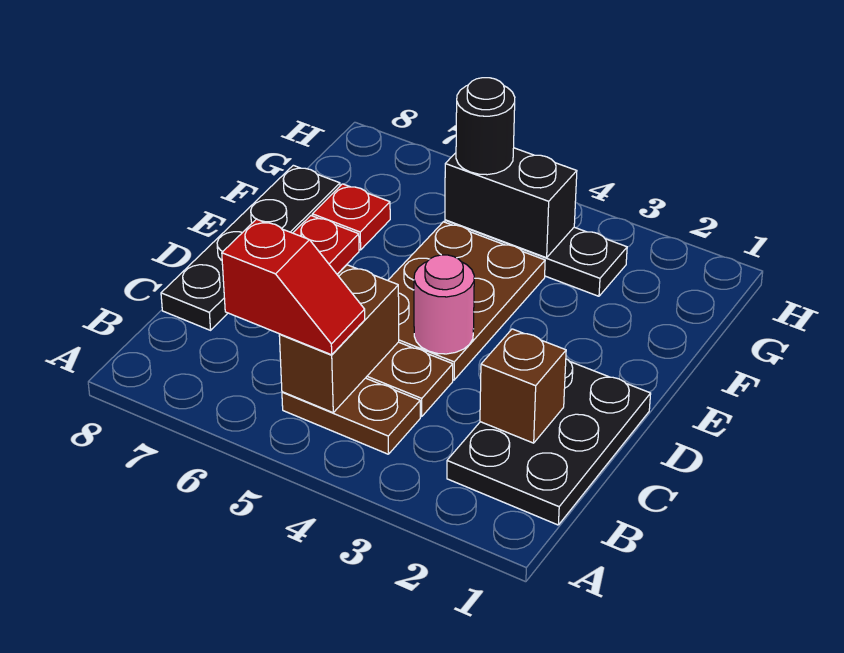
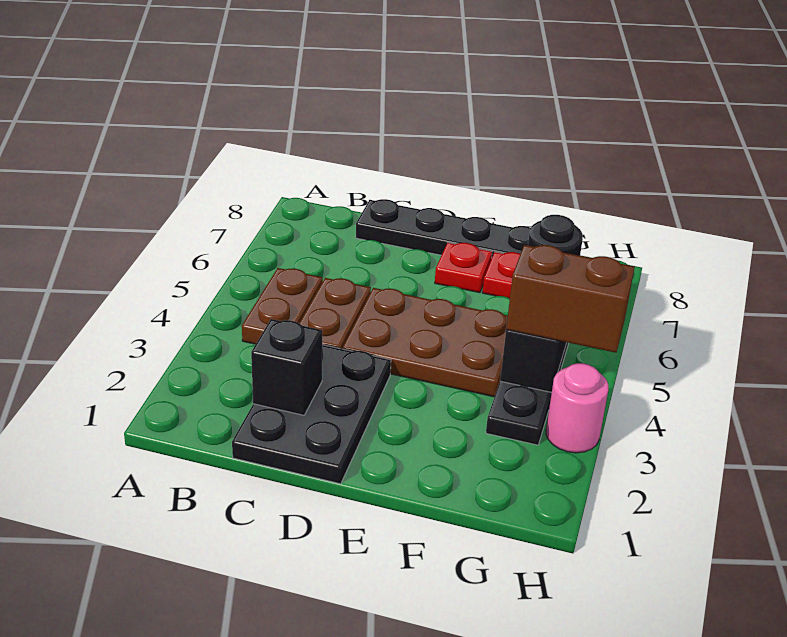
black plate B1:D2 level 1 -> black plate C1:D3 level 1
brown brick B5:C5 level 2 -> brown brick G4:H4 level 3
red slope B5:B6 level 3 top 6 -> none
brown brick C2 level 2 -> black brick C2 level 2
pink round brick D4 level 2 -> pink round brick H3 level 1

